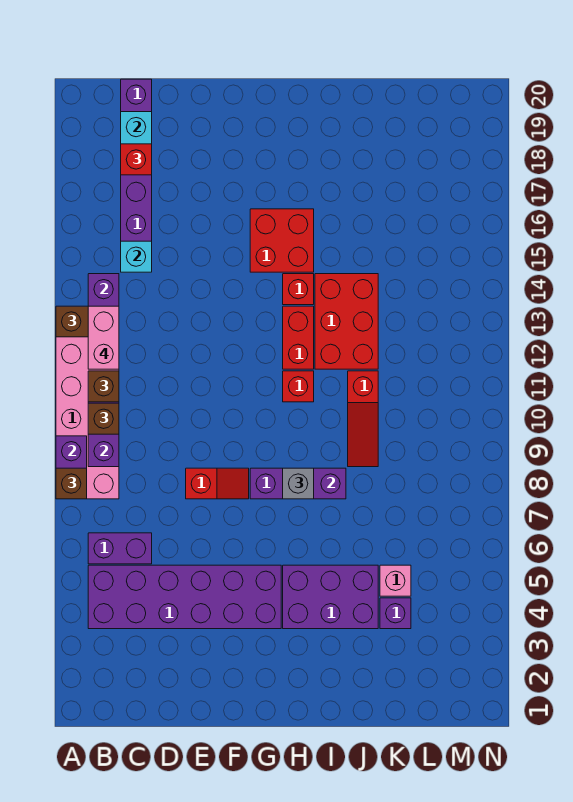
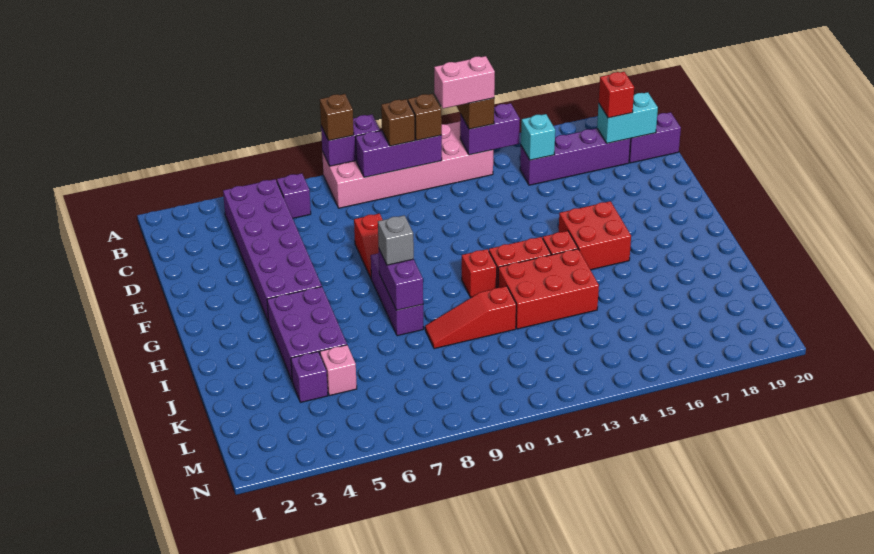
purple brick B6:C6 level 1 -> purple brick B6 level 1

